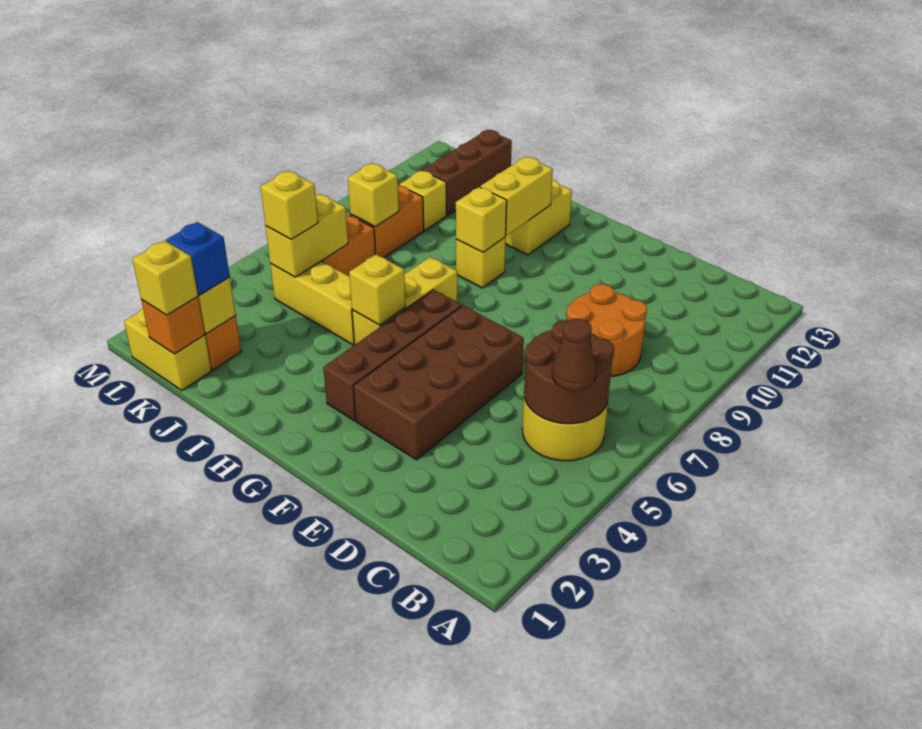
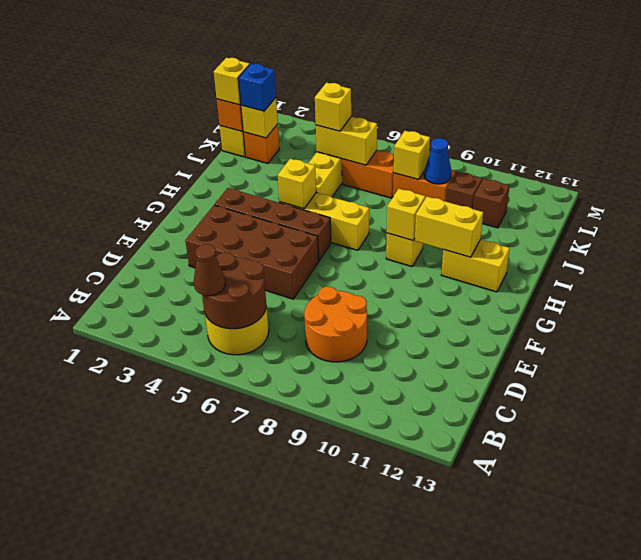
none -> blue cone K9 level 2
yellow brick K10 level 1 -> brown brick K10 level 1
brown brick K11:K13 level 1 -> brown brick K11 level 1

